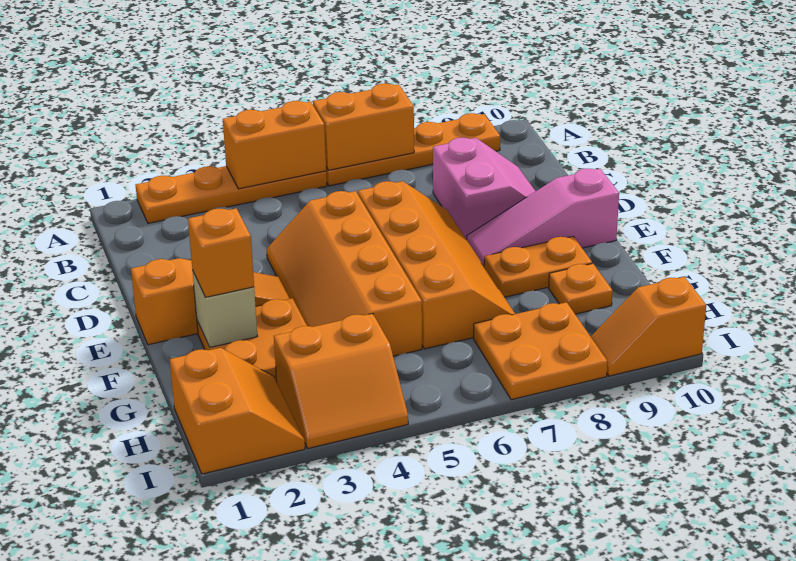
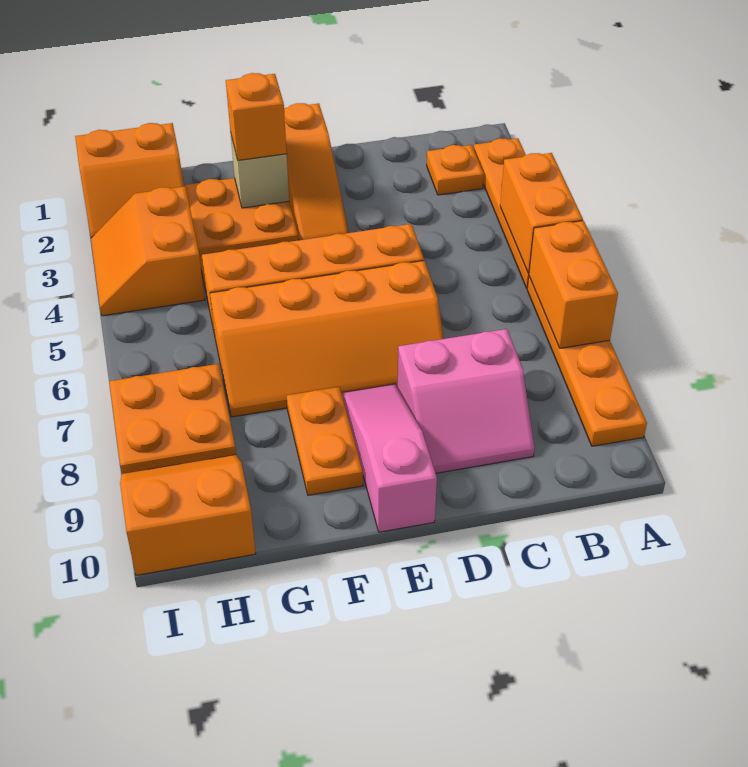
orange plate G9 level 1 -> orange plate B2 level 1
orange slope I9:I10 level 1 top 10 -> orange slope H9:I10 level 1 top 10

